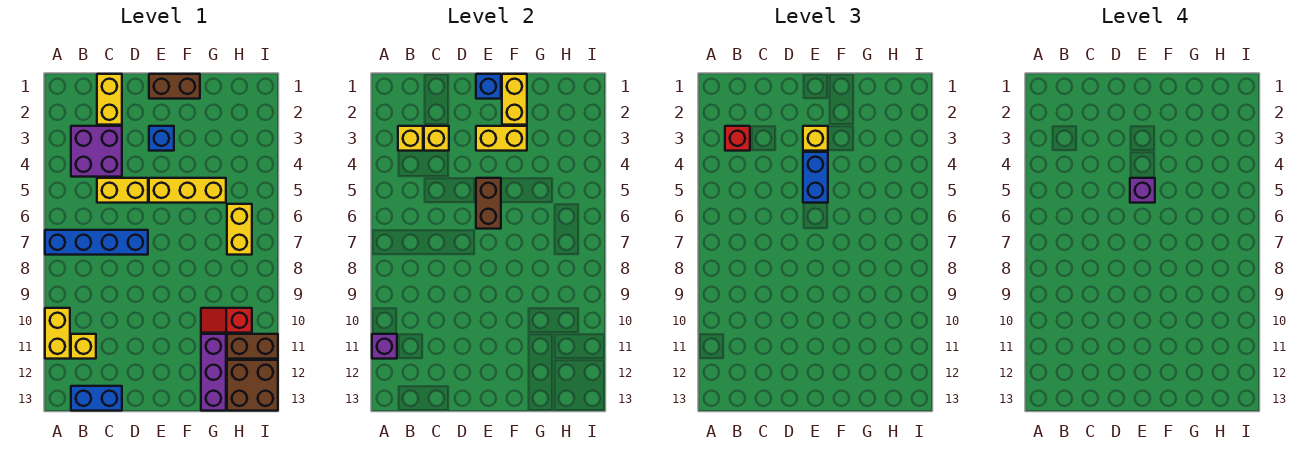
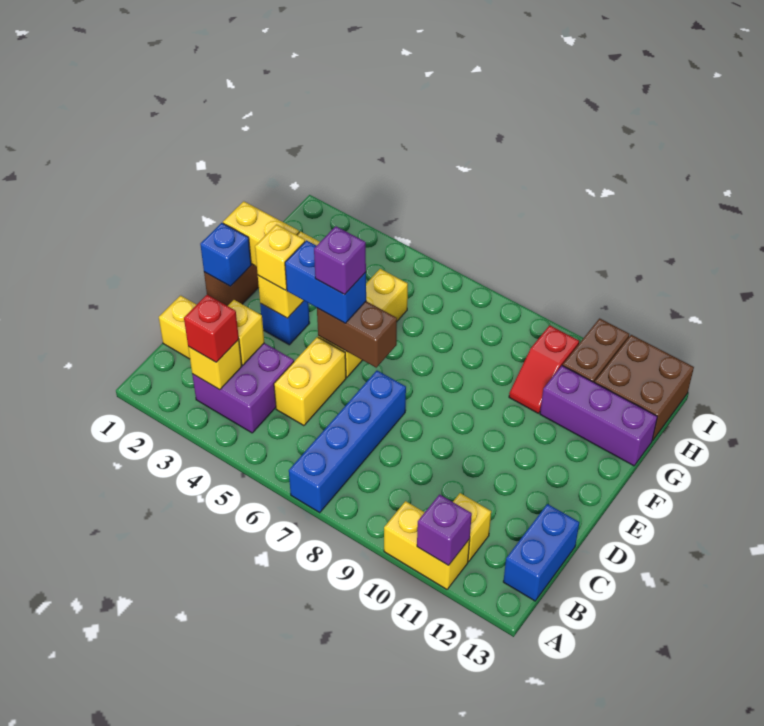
yellow brick H6:H7 level 1 -> none

